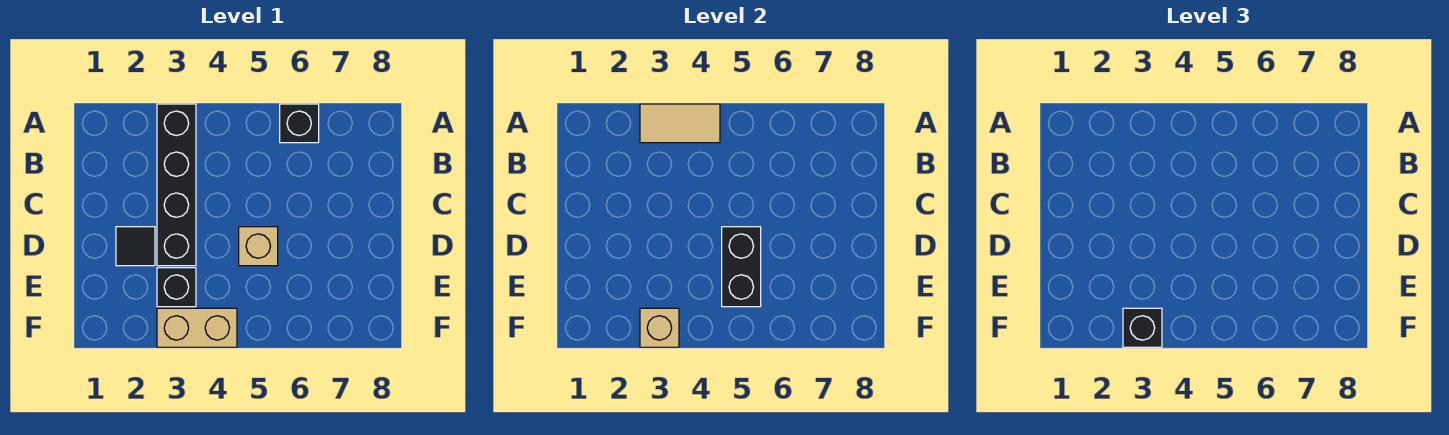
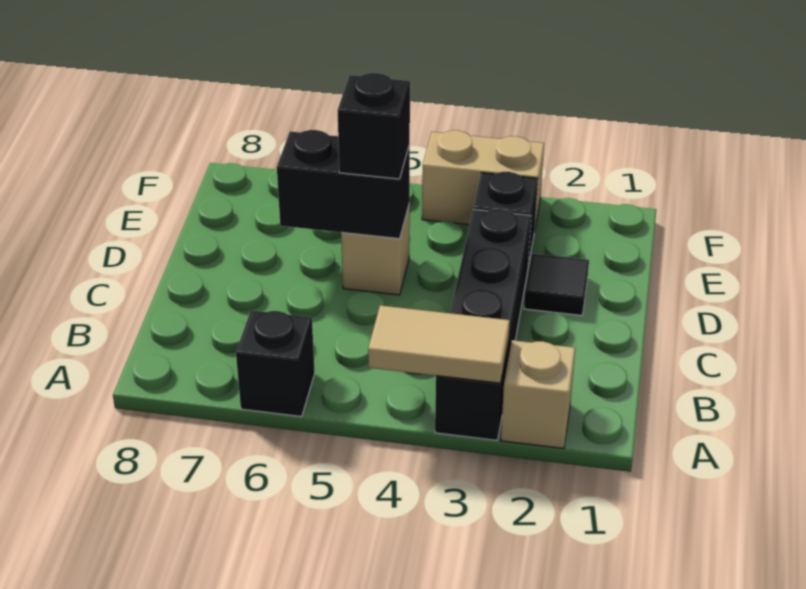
black brick D5:E5 level 2 -> black brick D5:D6 level 2
tan brick F3 level 2 -> tan brick A2 level 1
black brick F3 level 3 -> black brick D5 level 3

